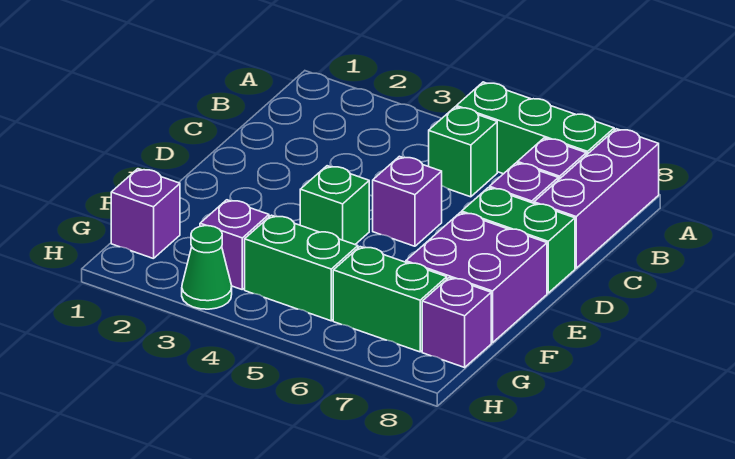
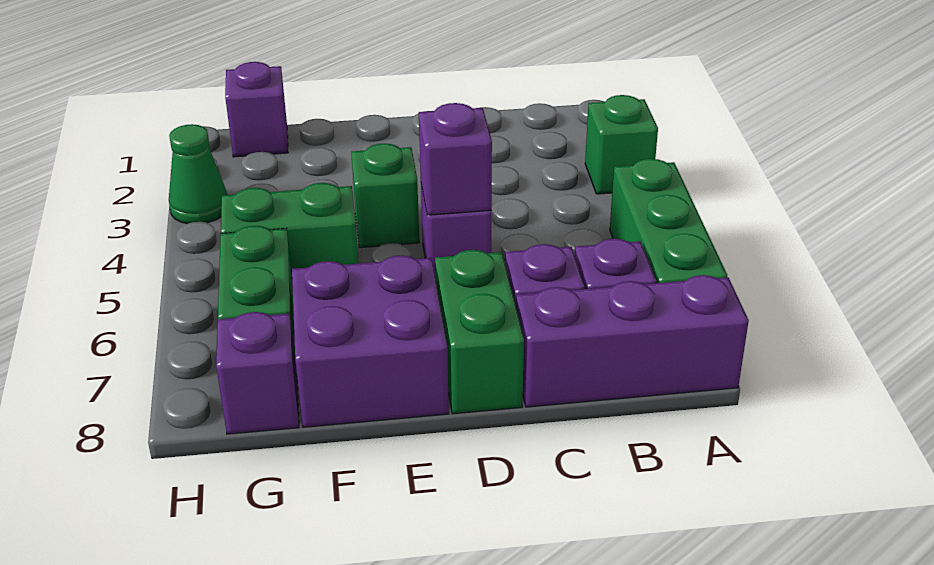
green brick B5 level 1 -> green brick A3 level 1
purple brick G3 level 1 -> purple brick D5 level 2
green brick G4:G5 level 1 -> green brick F5:G5 level 1

